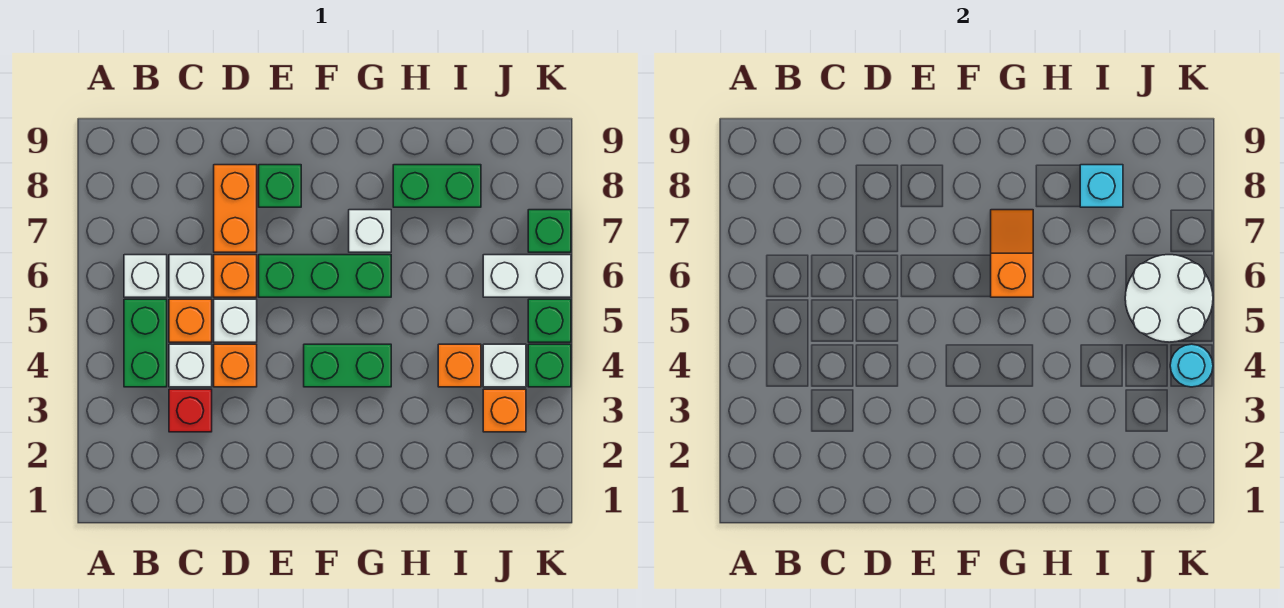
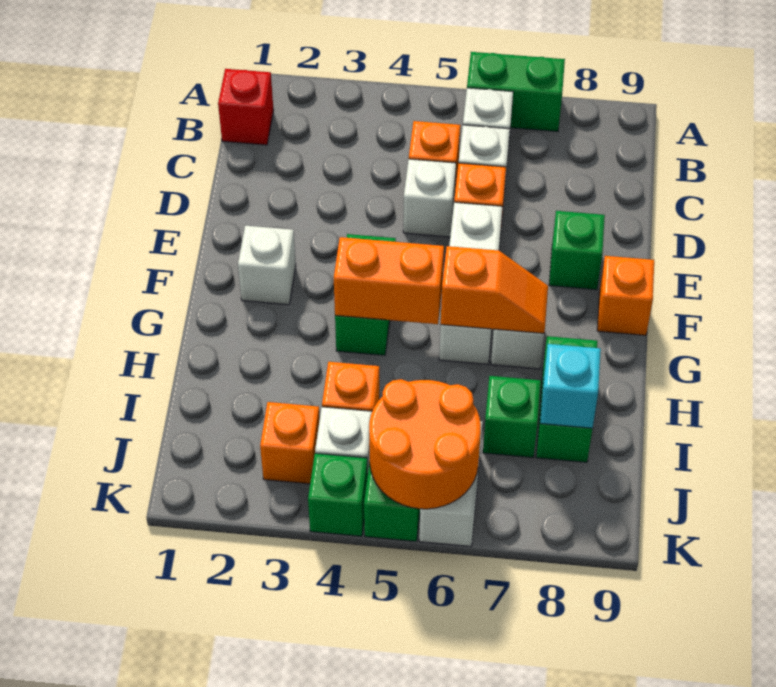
green brick B4:B5 level 1 -> green brick A6:A7 level 1
red brick C3 level 1 -> red brick B1 level 1
white brick C4 level 1 -> white brick F2 level 1
orange brick D4 level 1 -> orange brick F9 level 1
orange brick D7:D8 level 1 -> orange brick G4:G5 level 2
green brick E6:G6 level 1 -> white brick E6:G6 level 1
white round brick J5:K6 level 2 -> orange round brick J5:K6 level 2
cyan round brick K4 level 2 -> none
green brick K7 level 1 -> green brick I7 level 1

